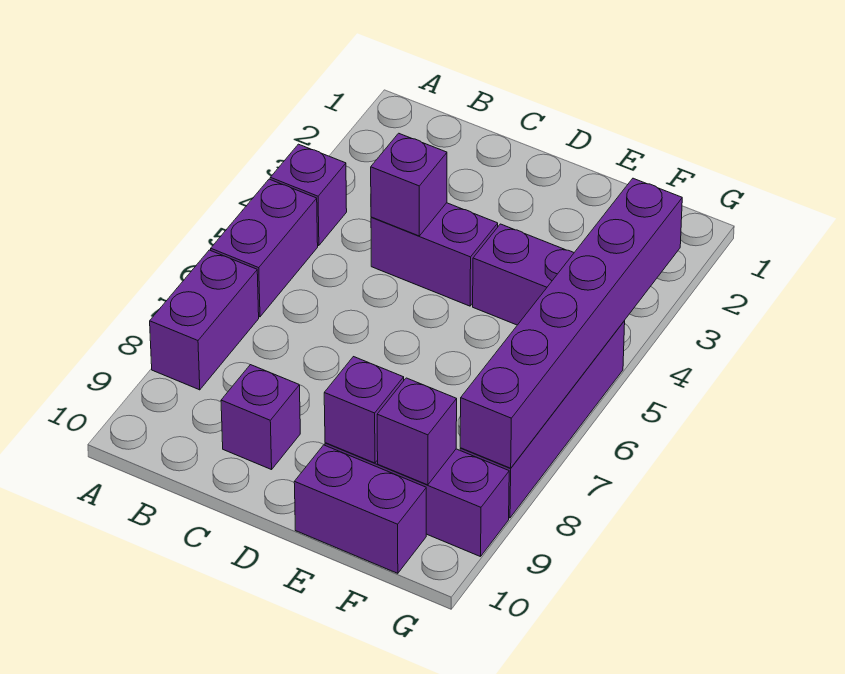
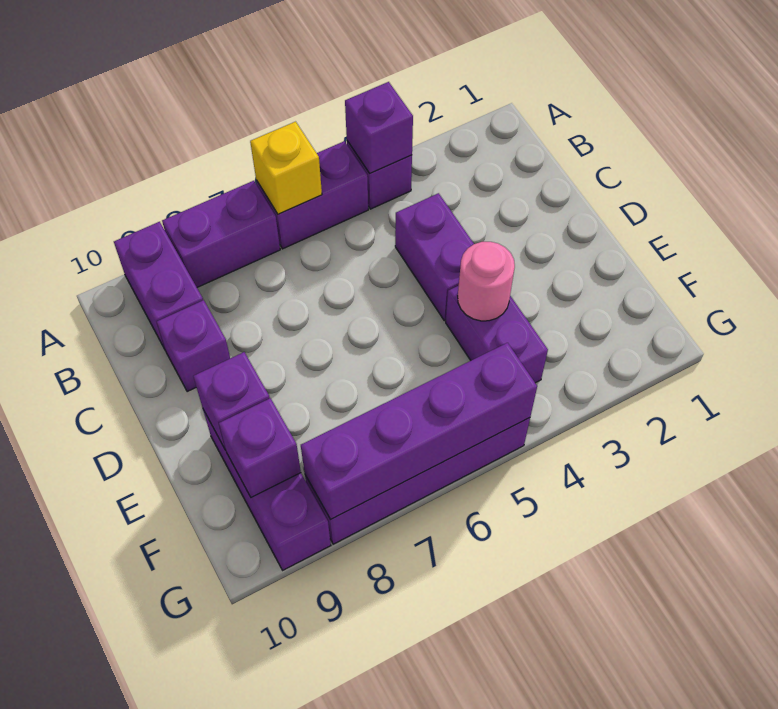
none -> yellow brick A6 level 2
purple brick C4 level 2 -> purple brick A4 level 2
none -> pink round brick E4 level 2
purple brick E10:F10 level 1 -> purple brick A9:B9 level 1
purple brick G3:G8 level 2 -> purple brick G5:G8 level 2

